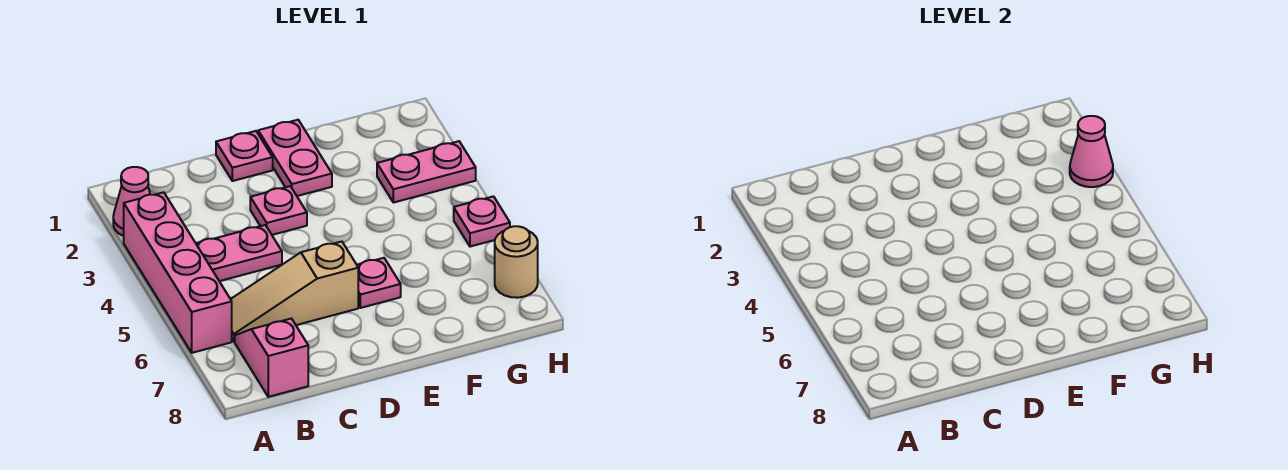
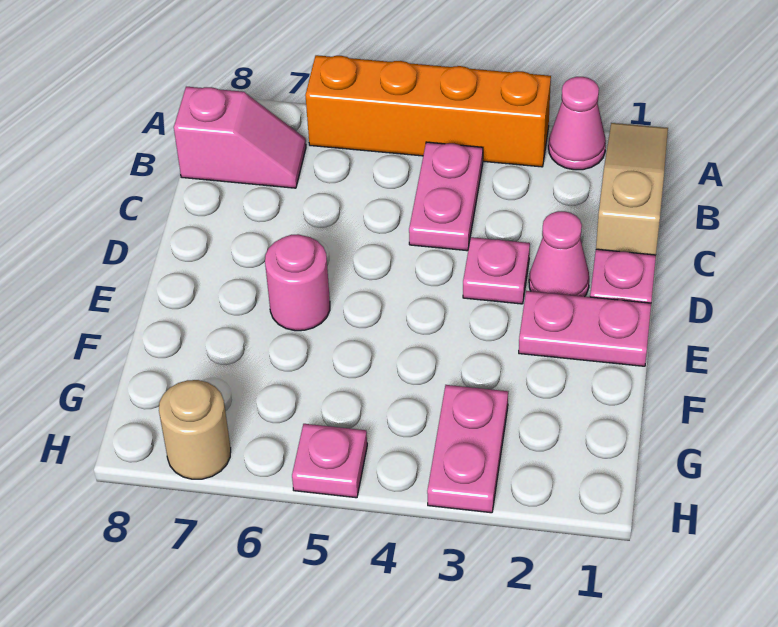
pink brick A3:A6 level 1 -> orange brick A3:A6 level 1
tan slope B6:D6 level 1 top D -> tan slope A1:C1 level 1 top C
pink plate E6 level 1 -> pink round brick E6 level 1
pink cone H3 level 2 -> pink cone D2 level 1

